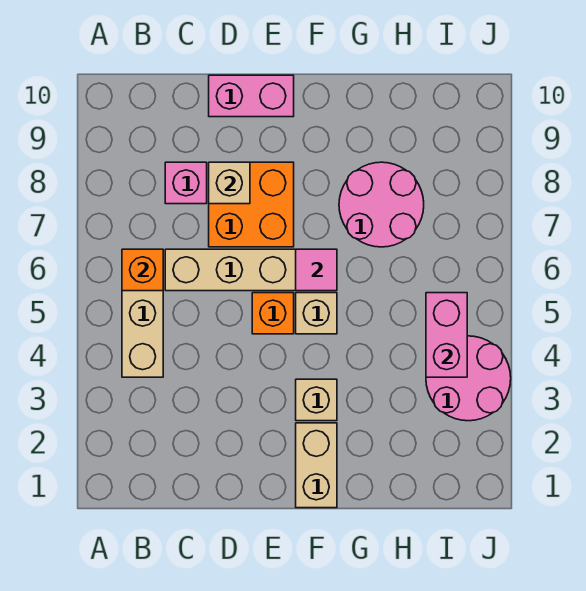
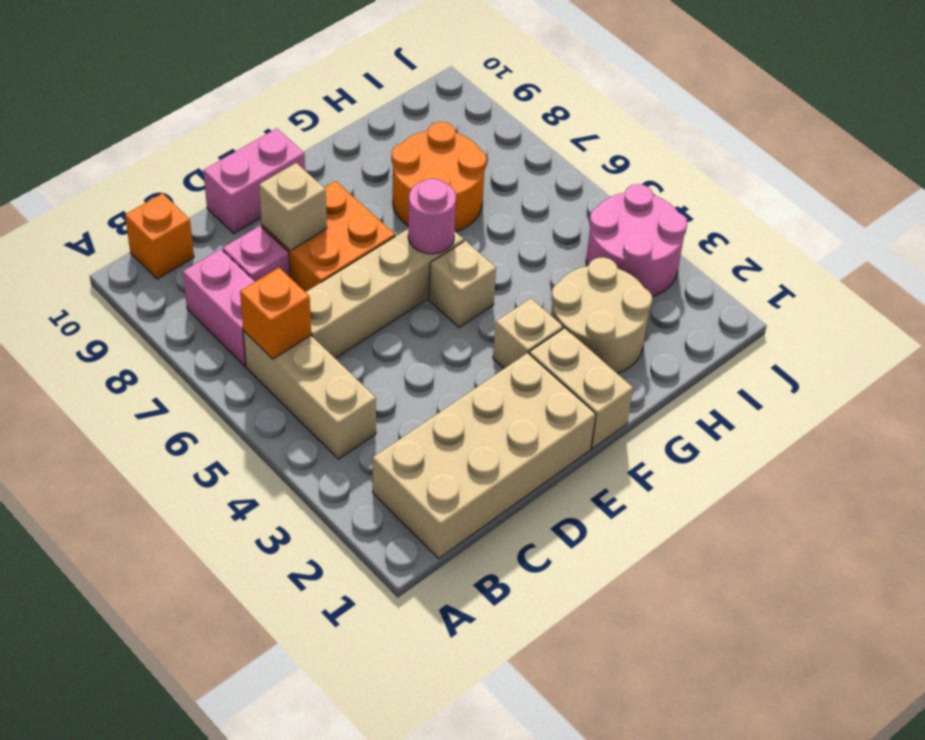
none -> tan brick B1:E2 level 1
orange brick E5 level 1 -> orange brick B10 level 1
pink tile F6 level 2 -> pink round brick F6 level 2
none -> tan round brick G2:H3 level 1
pink round brick G7:H8 level 1 -> orange round brick G7:H8 level 1
pink brick I4:I5 level 2 -> pink brick B7:B8 level 1

